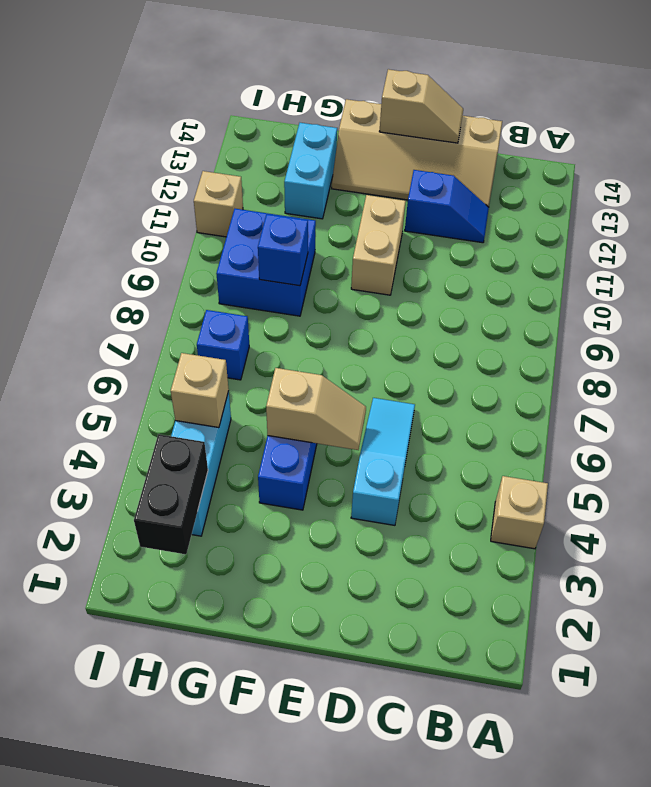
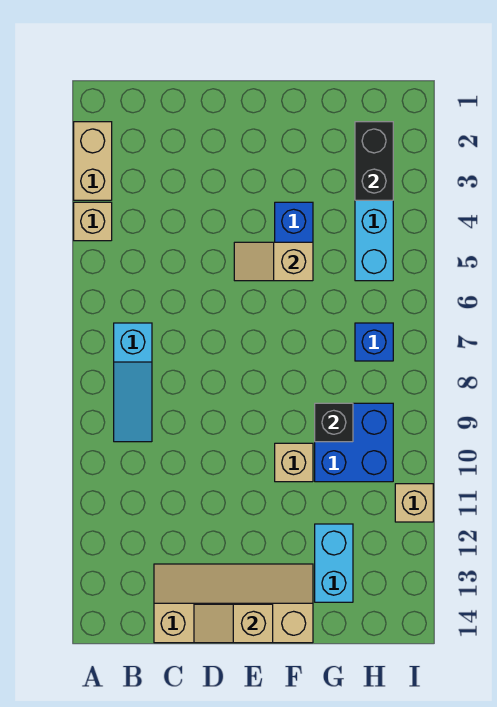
blue slope C12:D12 level 1 top D -> none
cyan slope D4:D6 level 1 top 4 -> cyan slope B7:B9 level 1 top 7
tan brick E10:E11 level 1 -> tan brick A2:A3 level 1
blue brick G9 level 2 -> black brick G9 level 2
tan brick H5 level 2 -> tan brick F10 level 1

